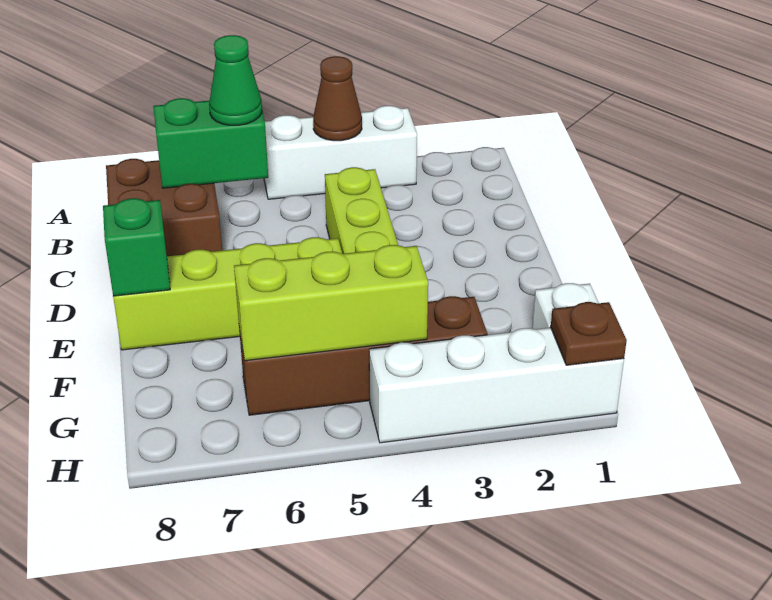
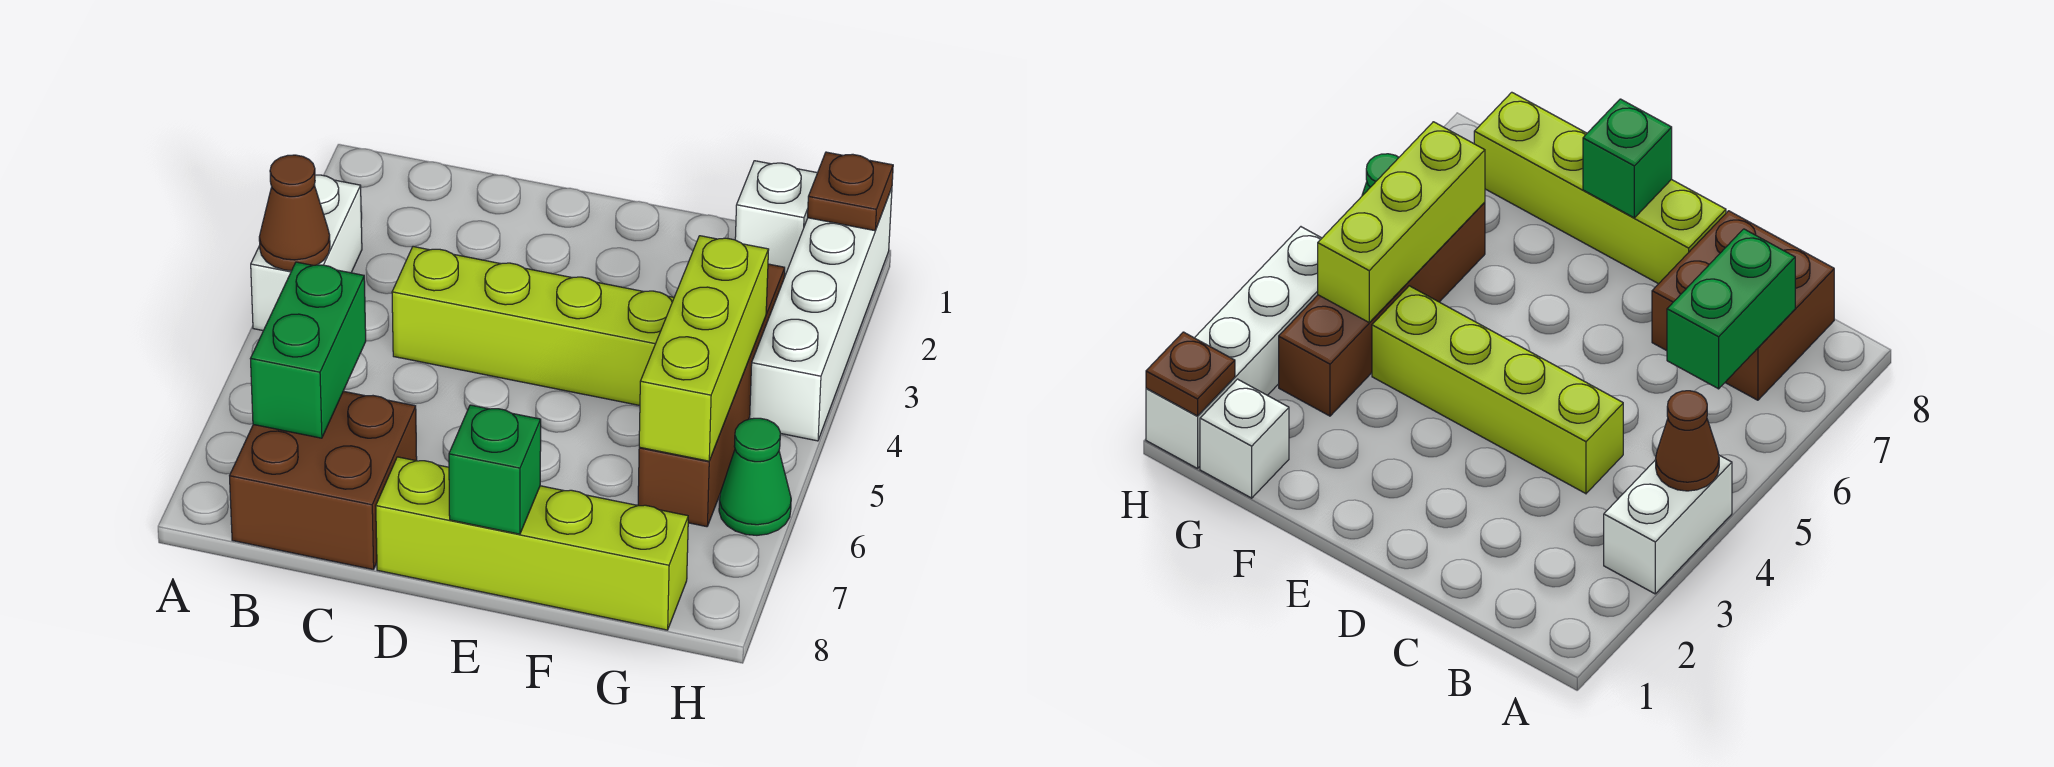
white brick A3:A5 level 1 -> white brick A3:A4 level 1
green cone B6 level 3 -> green cone H6 level 1
lime brick E5:E8 level 1 -> lime brick D8:G8 level 1

